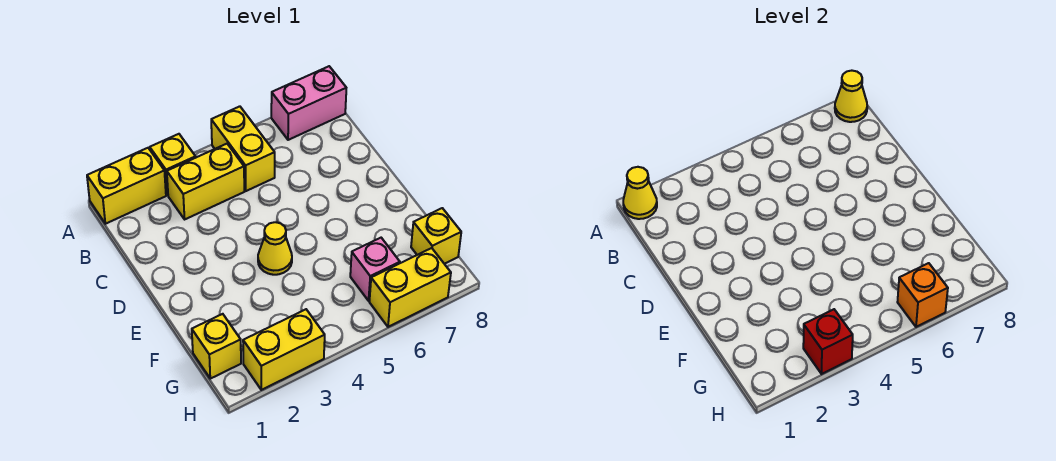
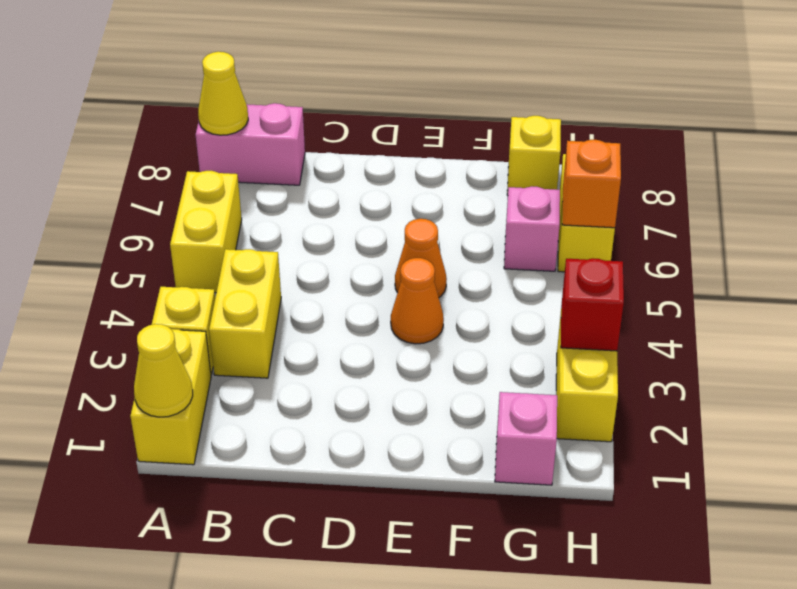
yellow brick A5:B5 level 1 -> yellow brick A5:A6 level 1
pink brick A7:A8 level 1 -> pink brick A8:B8 level 1
yellow cone E4 level 1 -> orange cone E4 level 1
none -> orange cone E5 level 1
yellow brick G1 level 1 -> pink brick G1 level 1

